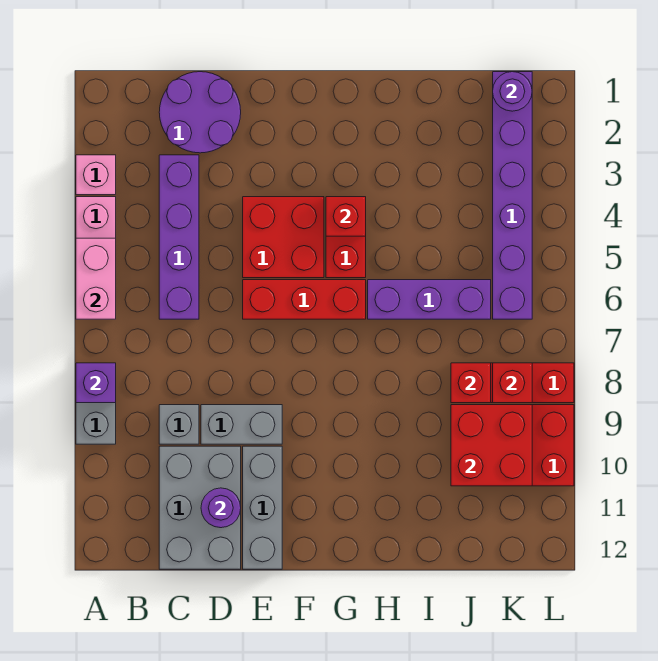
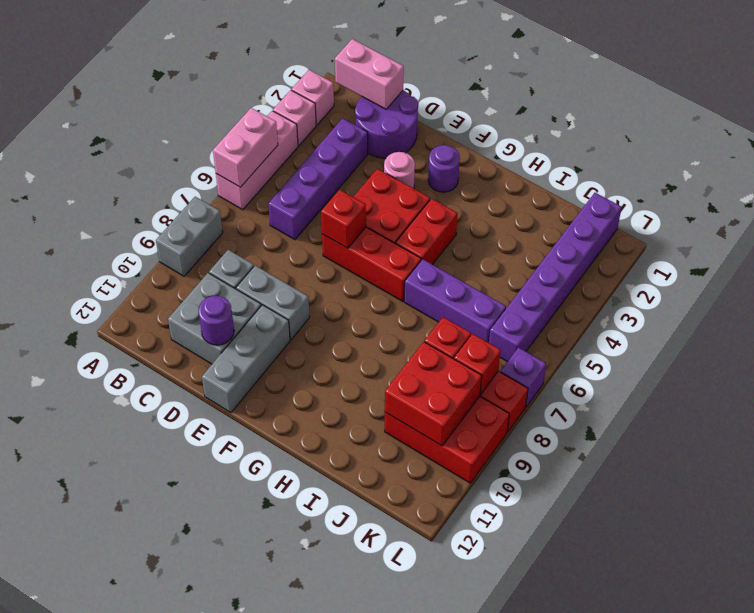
none -> pink brick A2 level 1
purple brick A8 level 2 -> purple brick L7 level 1
none -> pink brick B1:C1 level 2
grey brick C10:D12 level 1 -> grey brick C10:D11 level 1
none -> pink round brick E3 level 1
red brick G4 level 2 -> red brick E6 level 2
purple round brick K1 level 2 -> purple round brick F2 level 1

